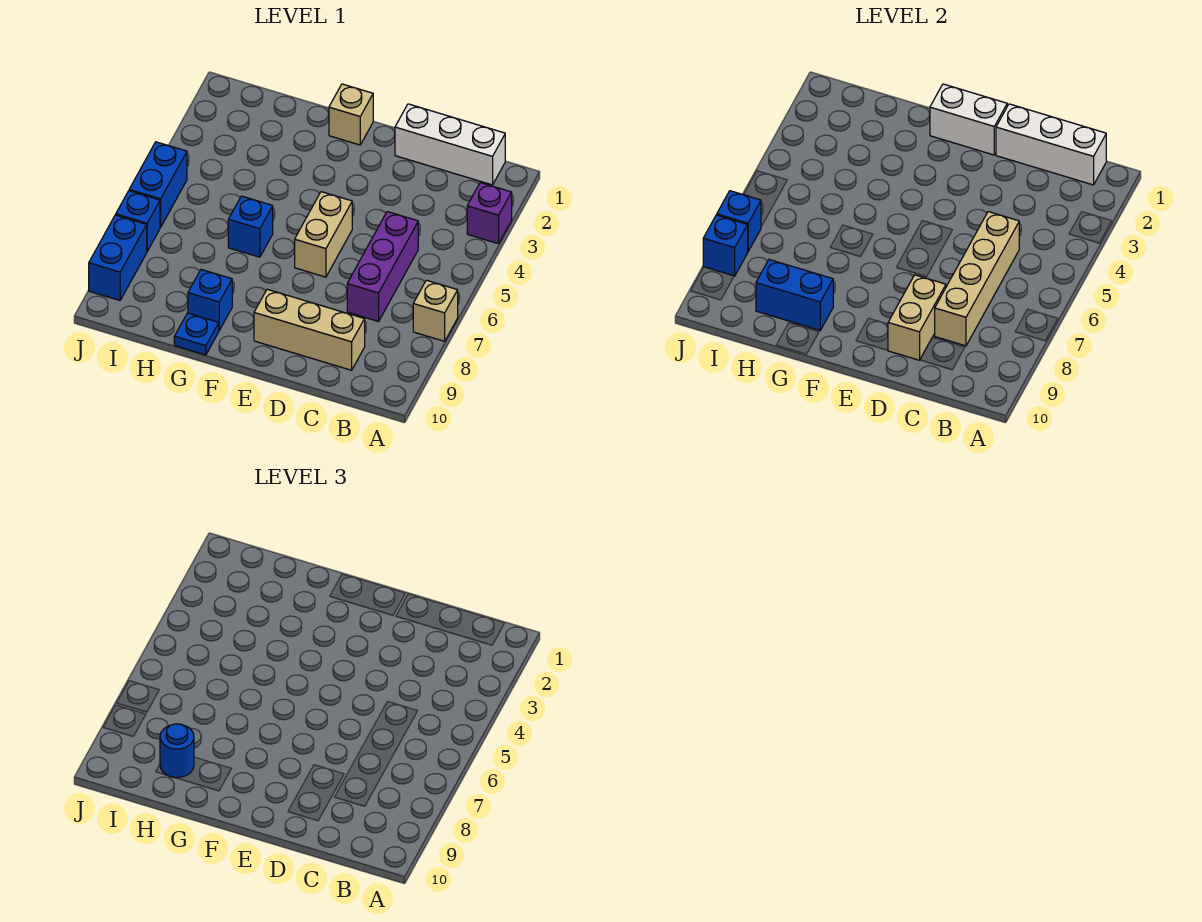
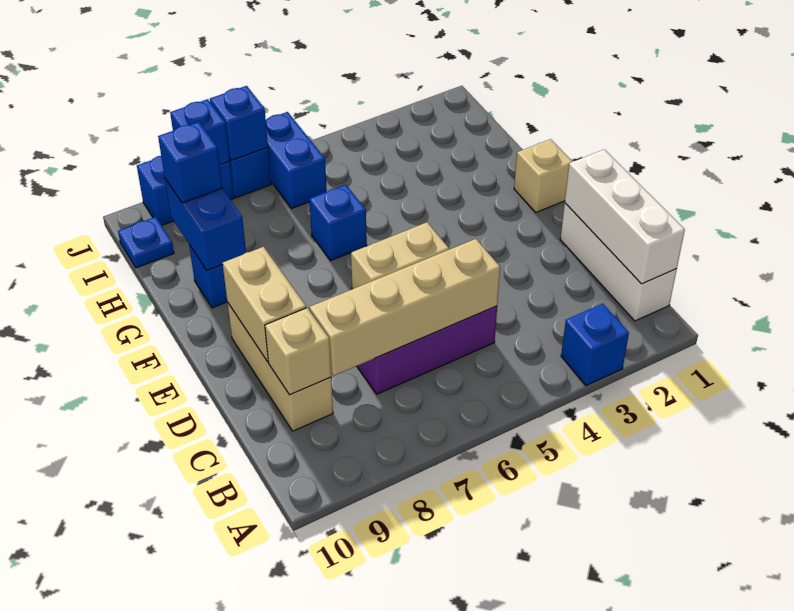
purple brick A3 level 1 -> blue brick A3 level 1
tan brick A7 level 1 -> tan brick C9 level 2
tan brick D8:D9 level 2 -> tan brick D9:E9 level 2
white brick E1:F1 level 2 -> none
blue plate G10 level 1 -> blue plate I10 level 1
blue round brick H9 level 3 -> blue brick H9 level 3
blue brick J5:J6 level 1 -> blue brick I6:J6 level 1

